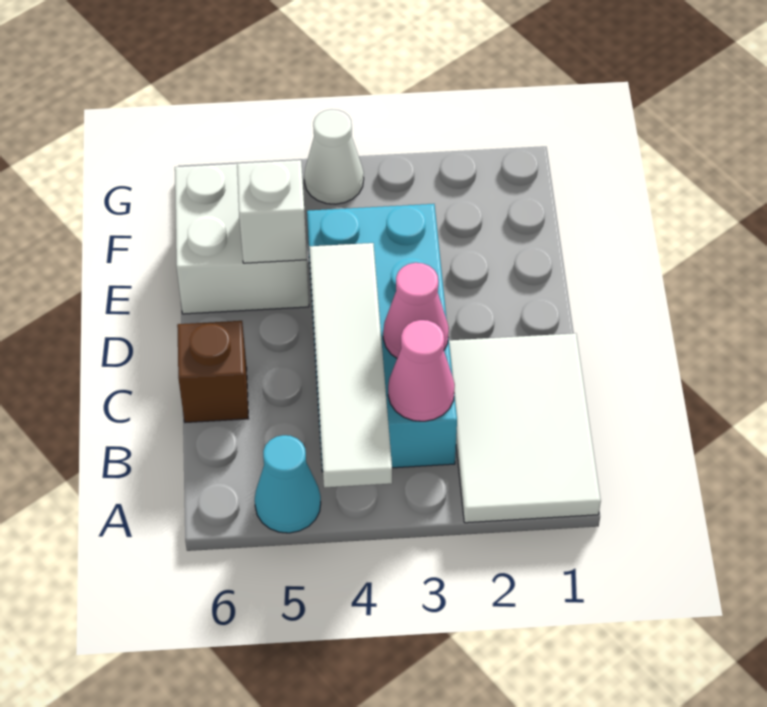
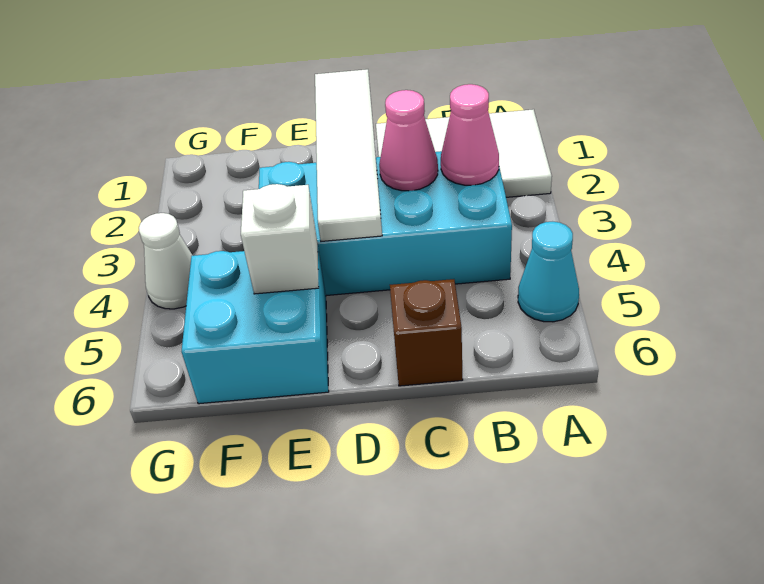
white tile A4:D4 level 2 -> white tile D1:D4 level 2
white brick E5:F6 level 1 -> cyan brick E5:F6 level 1

